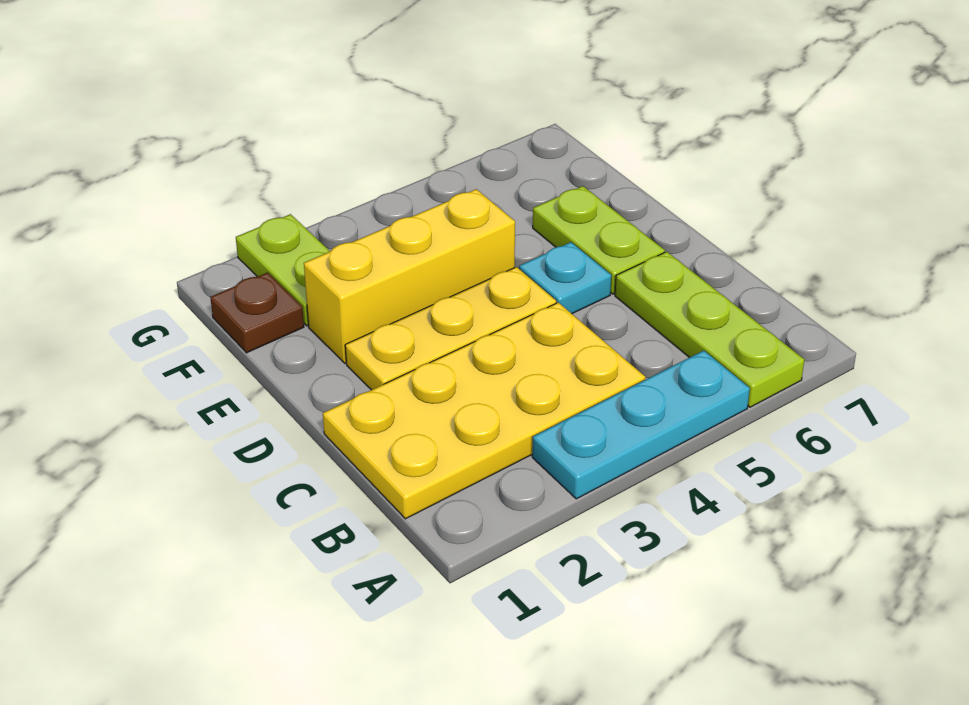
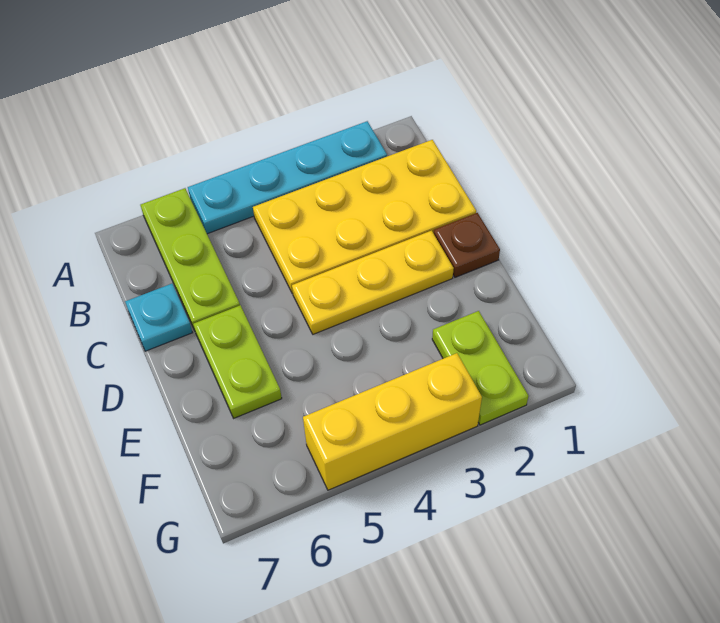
cyan plate A3:A5 level 1 -> cyan plate A2:A5 level 1
cyan plate D5 level 1 -> cyan plate C7 level 1
yellow brick E2:E4 level 1 -> yellow brick G3:G5 level 1
brown plate F1 level 1 -> brown plate D1 level 1

